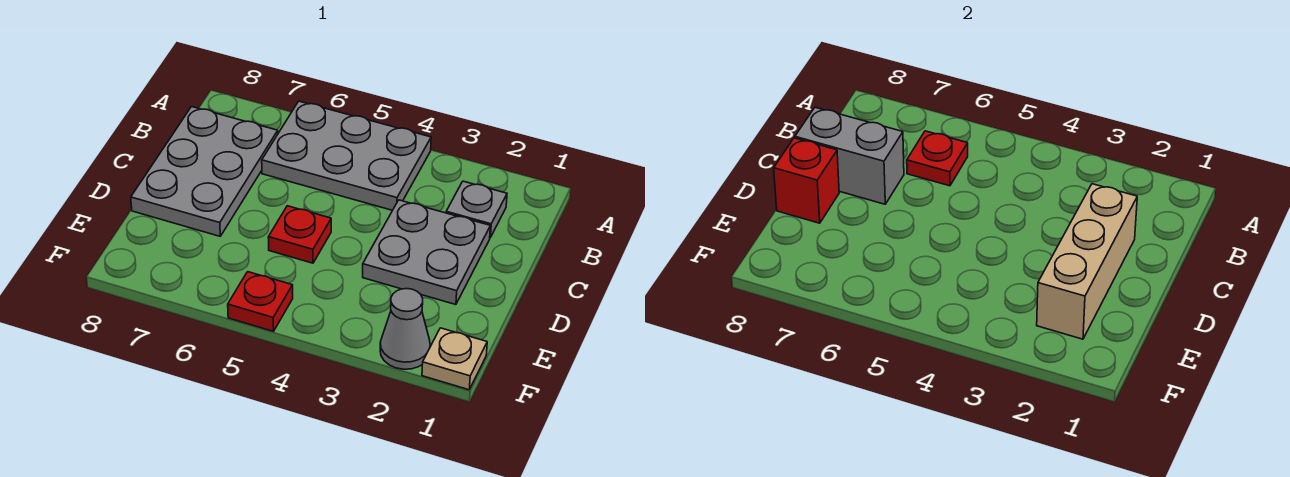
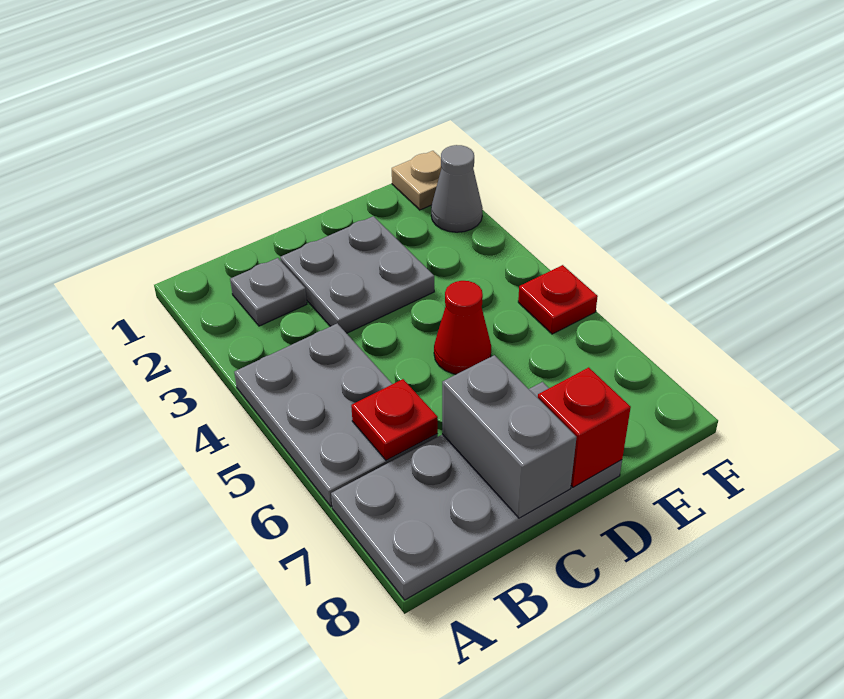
grey plate B7:D8 level 1 -> grey plate A7:D8 level 1
tan brick C2:E2 level 2 -> none
red plate D5 level 1 -> red cone D5 level 1

